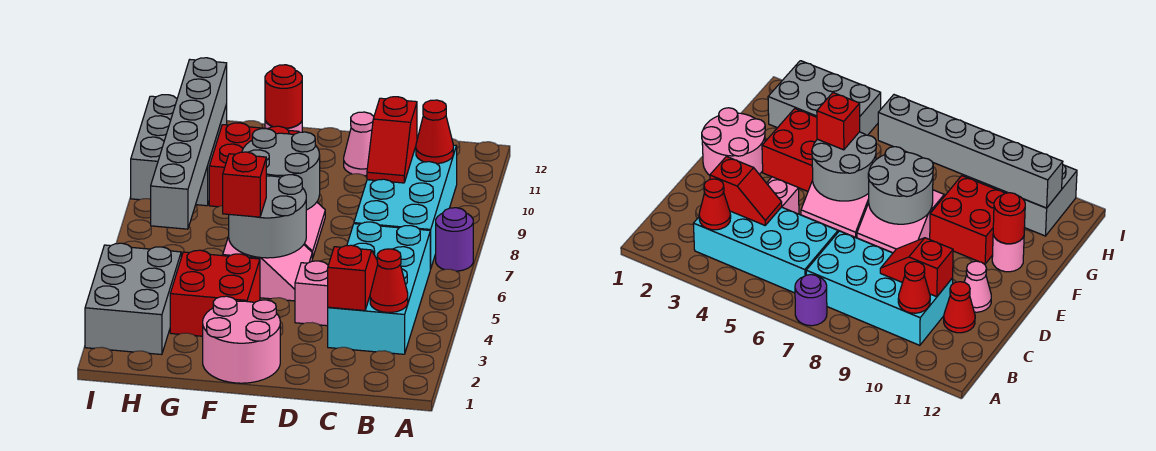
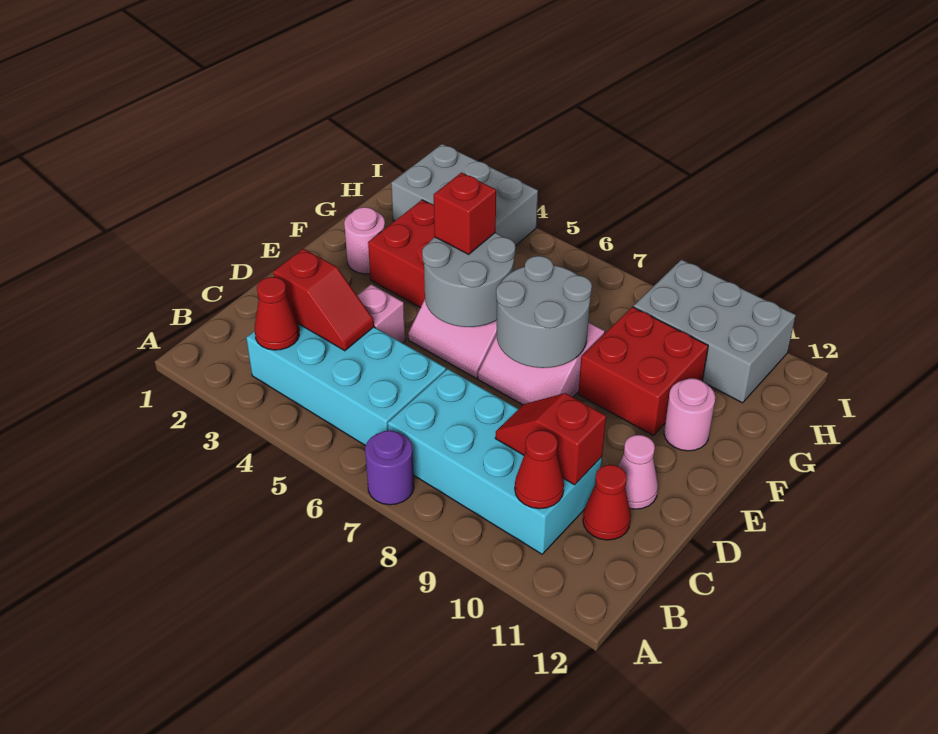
pink round brick E1:F2 level 1 -> pink round brick F2 level 1
red round brick F11 level 2 -> none
grey brick H6:H11 level 2 -> none

